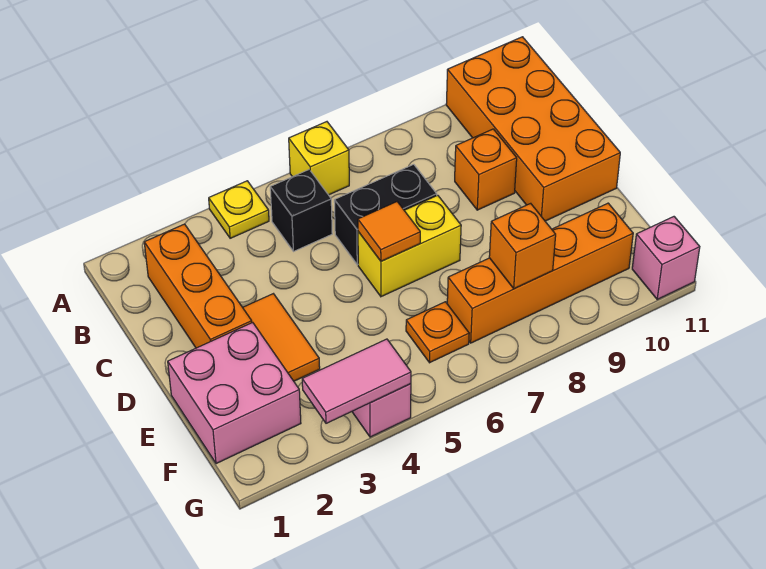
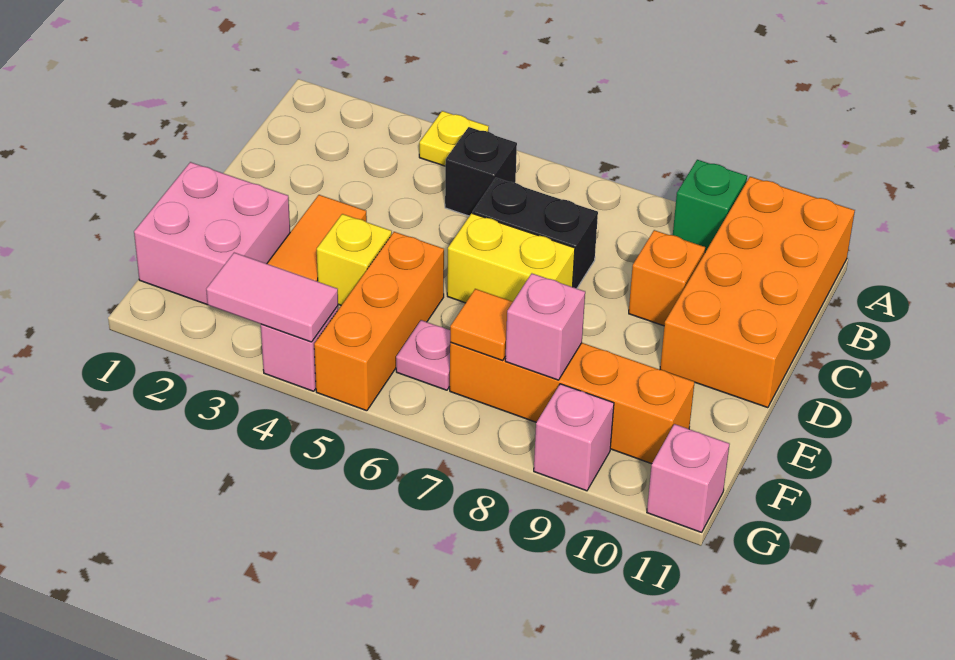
yellow brick A6 level 1 -> yellow brick E4 level 1
none -> green brick A9 level 1
orange brick B2:D2 level 1 -> orange brick E5:G5 level 1
orange tile D6 level 2 -> orange tile F7 level 2
orange plate F6 level 1 -> pink plate F6 level 1
orange brick F8 level 2 -> pink brick F8 level 2
none -> pink brick G9 level 1

